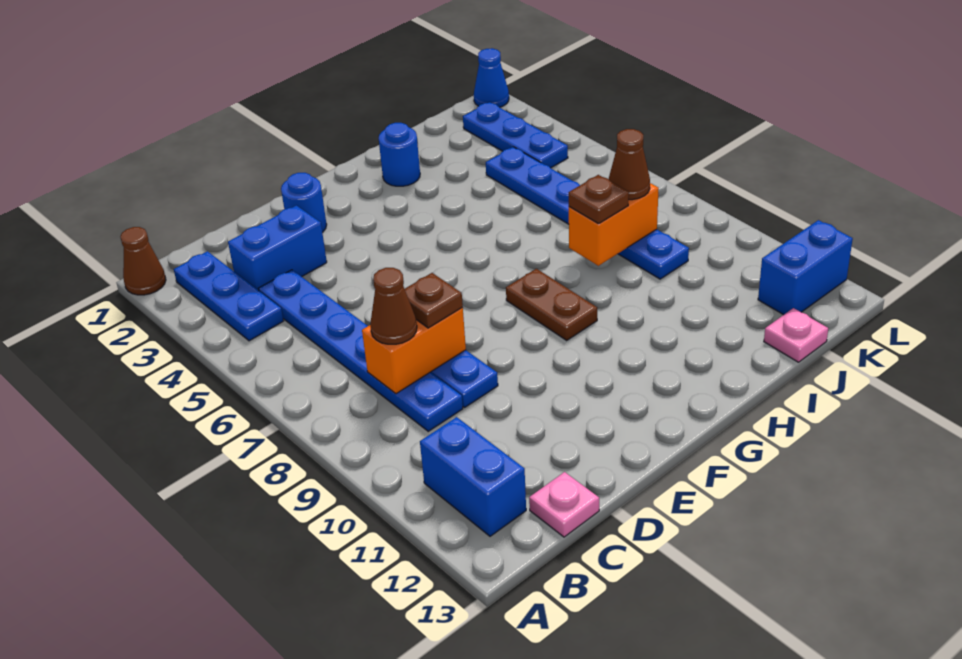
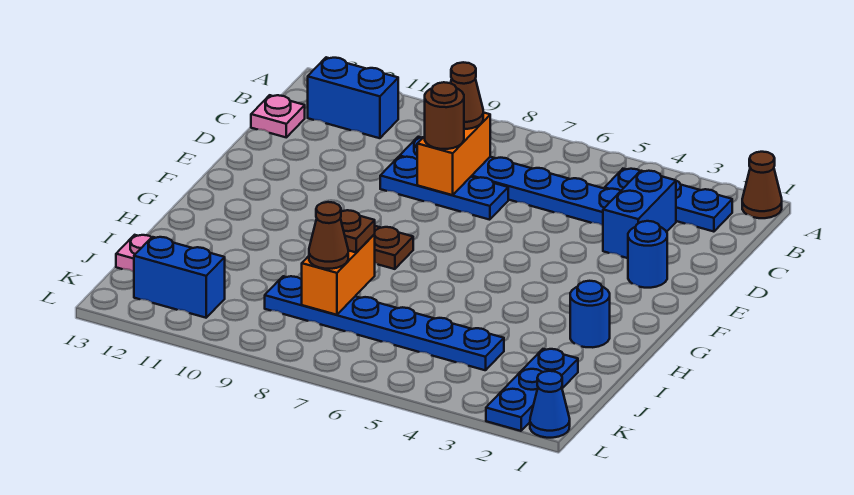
brown plate D8 level 3 -> brown round brick D8 level 3
blue plate K2:K4 level 1 -> blue plate J2:L2 level 1
blue brick K12:L12 level 1 -> blue brick K11:K12 level 1

